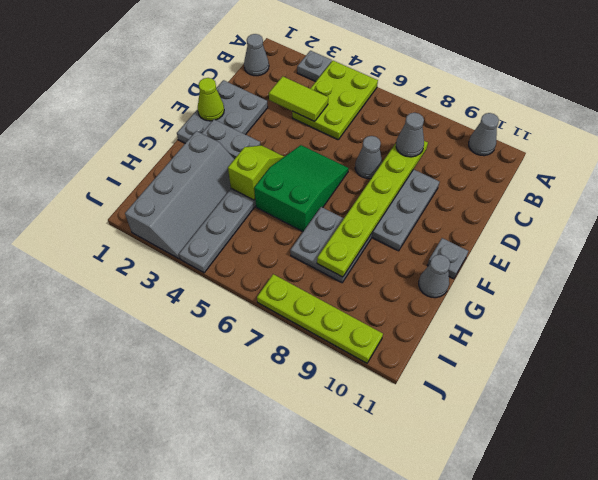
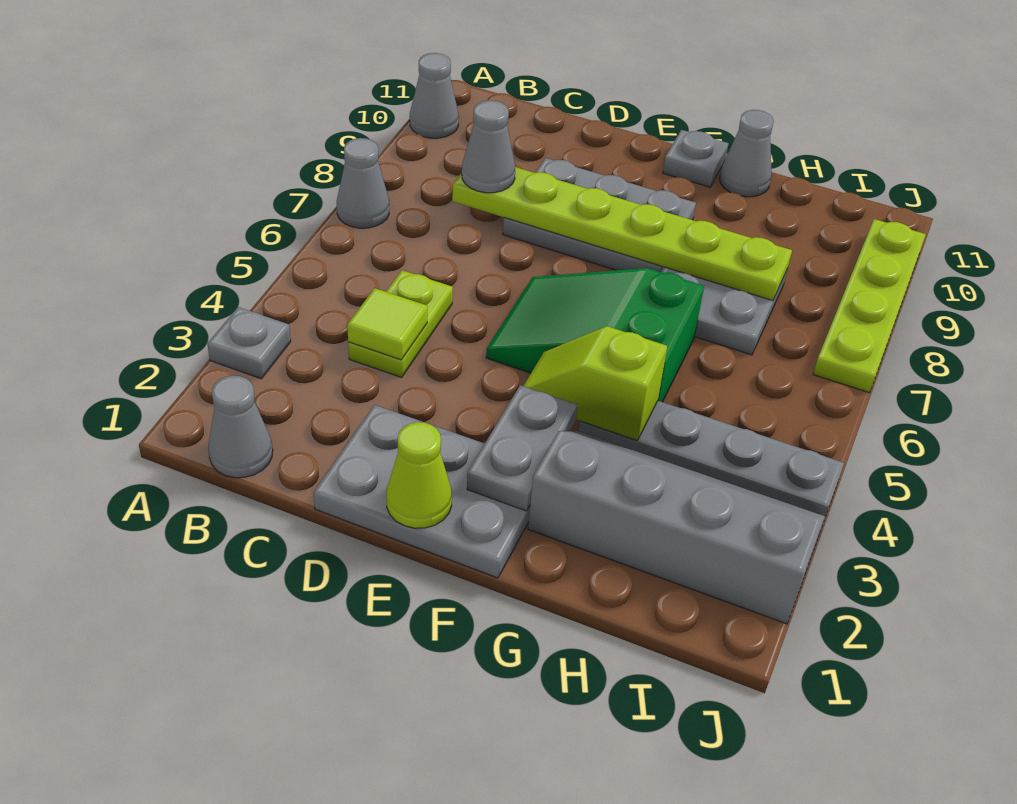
lime plate A4:C5 level 1 -> lime plate C4:C5 level 1
lime tile C3:C4 level 2 -> lime tile C4 level 2
grey cone D7 level 1 -> grey cone A7 level 1

